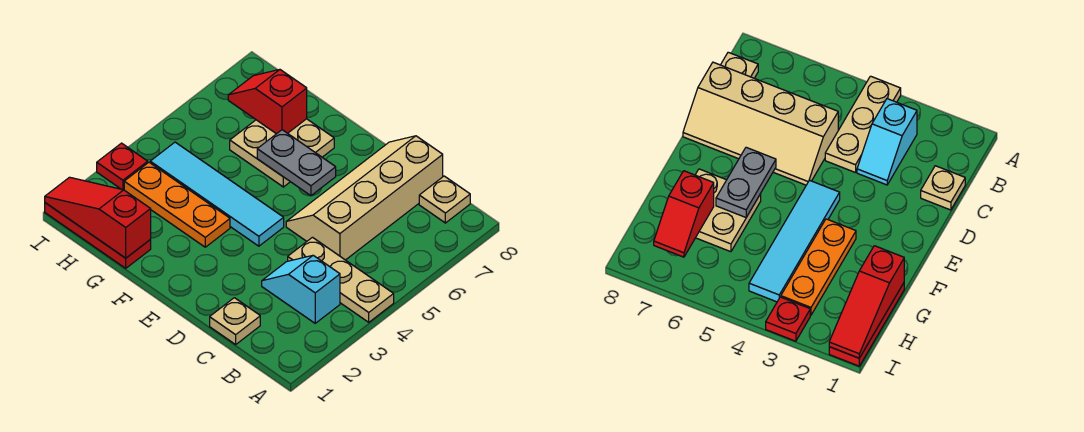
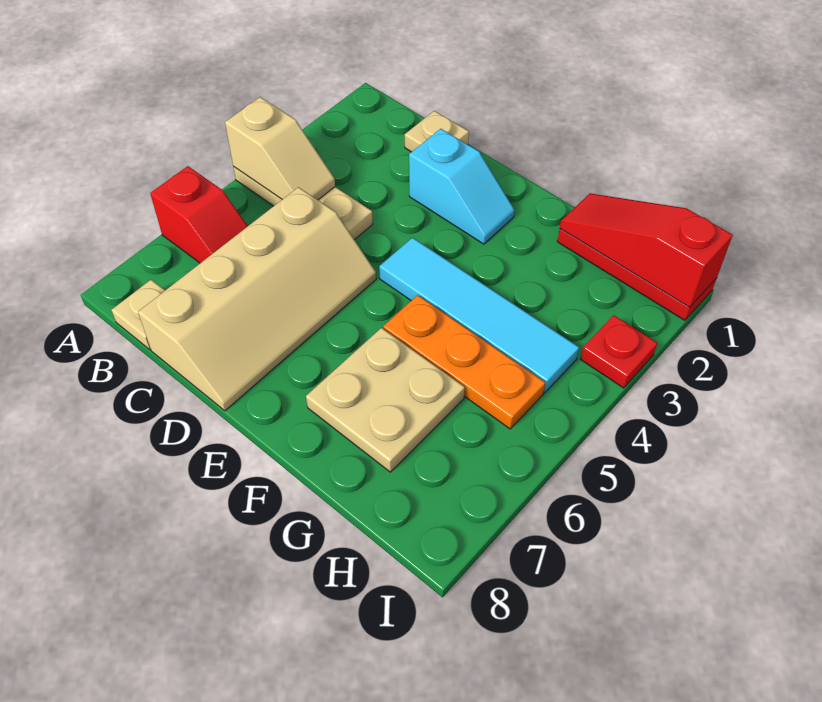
none -> tan slope A4:B4 level 2 top A
cyan slope B3:C3 level 1 top B -> cyan slope D2:E2 level 1 top D
grey plate E6:F6 level 2 -> none
orange plate F3:H3 level 1 -> orange plate F5:H5 level 1
red slope G1:I1 level 2 top G -> red slope G1:I1 level 2 top I
red slope G7:H7 level 2 top G -> red slope A6:B6 level 1 top A

